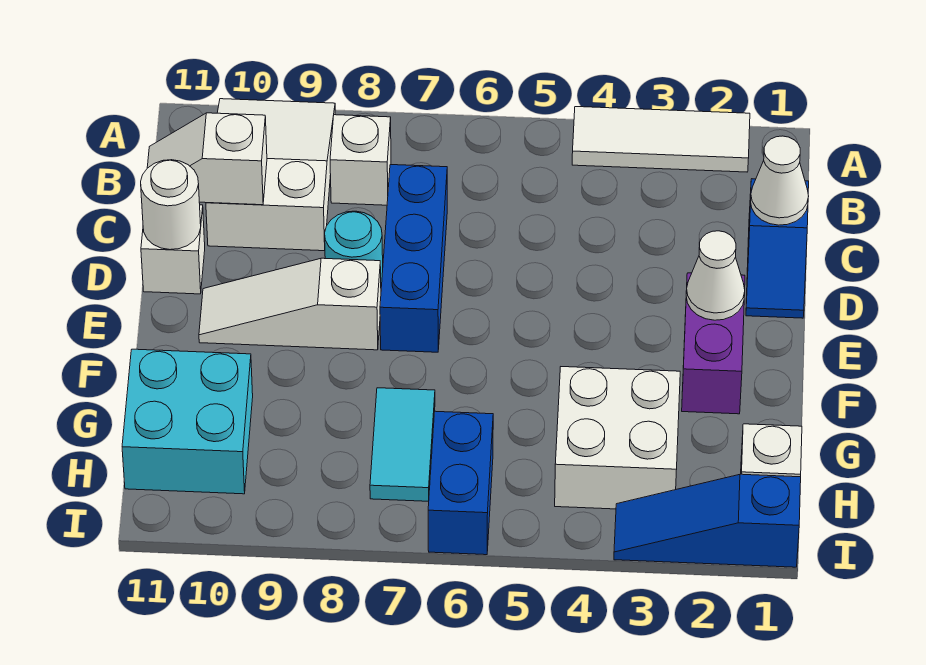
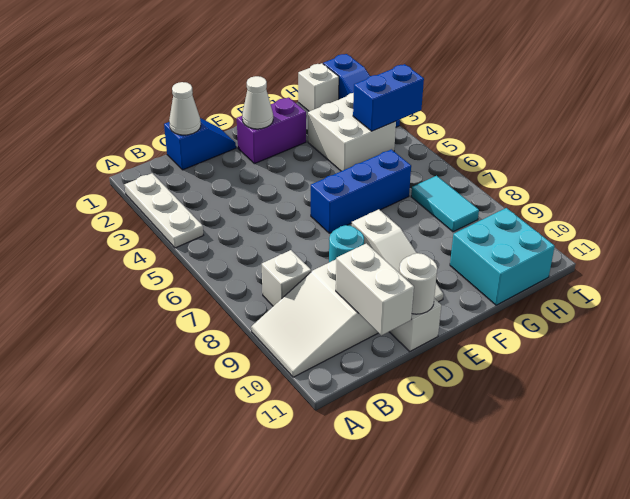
white tile A2:A4 level 1 -> white plate A2:A4 level 1
blue brick C7:E7 level 1 -> blue brick E6:G6 level 1
white slope C10:C11 level 2 top 10 -> white brick C10:C11 level 2
cyan tile G7:H7 level 1 -> cyan tile H7:H8 level 1
blue brick H6:I6 level 1 -> blue brick H4:I4 level 2

